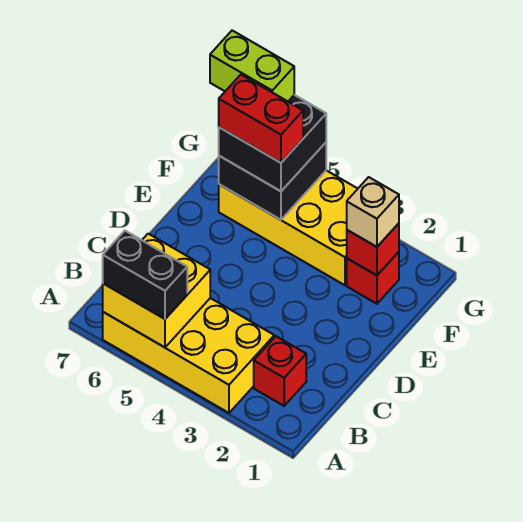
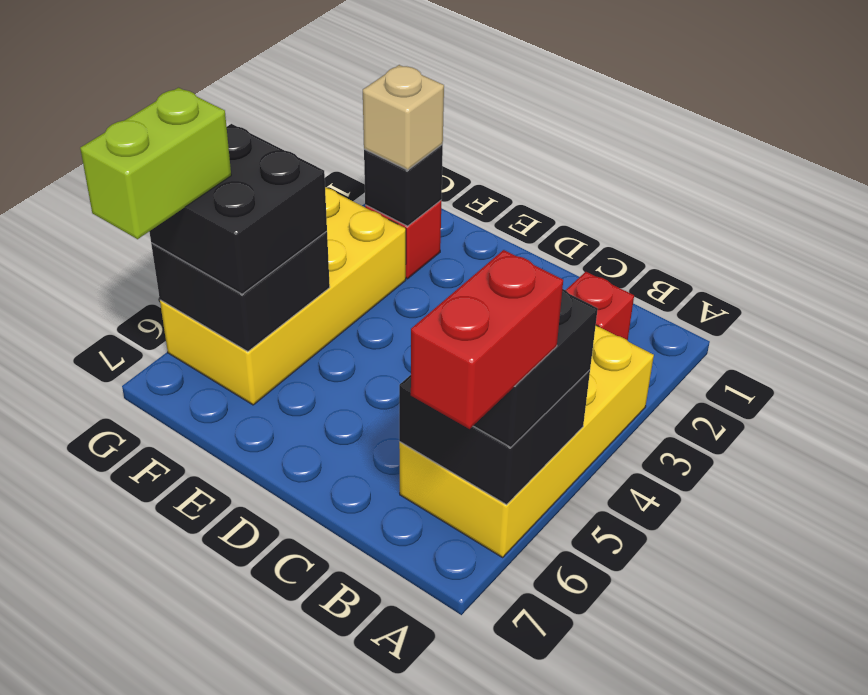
yellow brick A5:B6 level 2 -> black brick A5:B6 level 2
red brick F2 level 2 -> black brick F2 level 2
red brick F5:F6 level 4 -> red brick A6:A7 level 4

